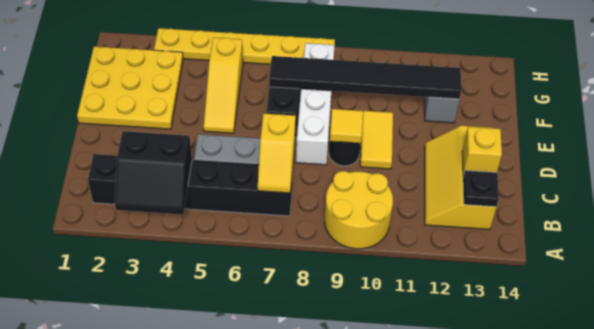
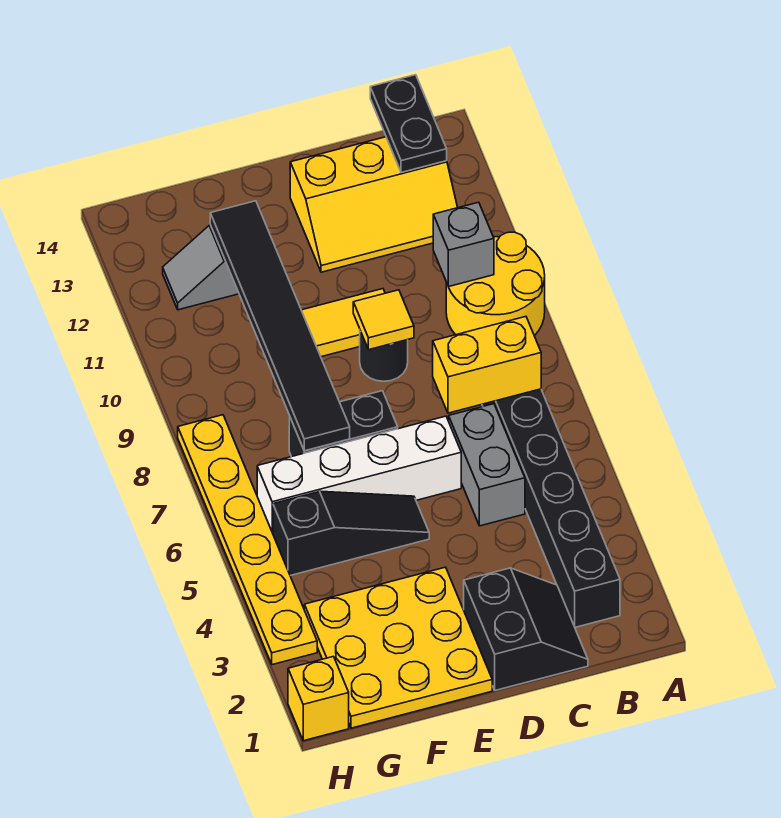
black slope A3:B4 level 2 top B -> black slope C1:D2 level 1 top D
yellow slope B7:C7 level 2 top C -> yellow brick B7:C7 level 2
none -> grey brick B10 level 2
black plate B13 level 2 -> black plate B13:B14 level 2
yellow brick C13 level 2 -> yellow brick H1 level 1
white brick D8:G8 level 1 -> white brick D6:G6 level 1
yellow slope E5:G5 level 1 top G -> black slope E5:G5 level 1 top G

